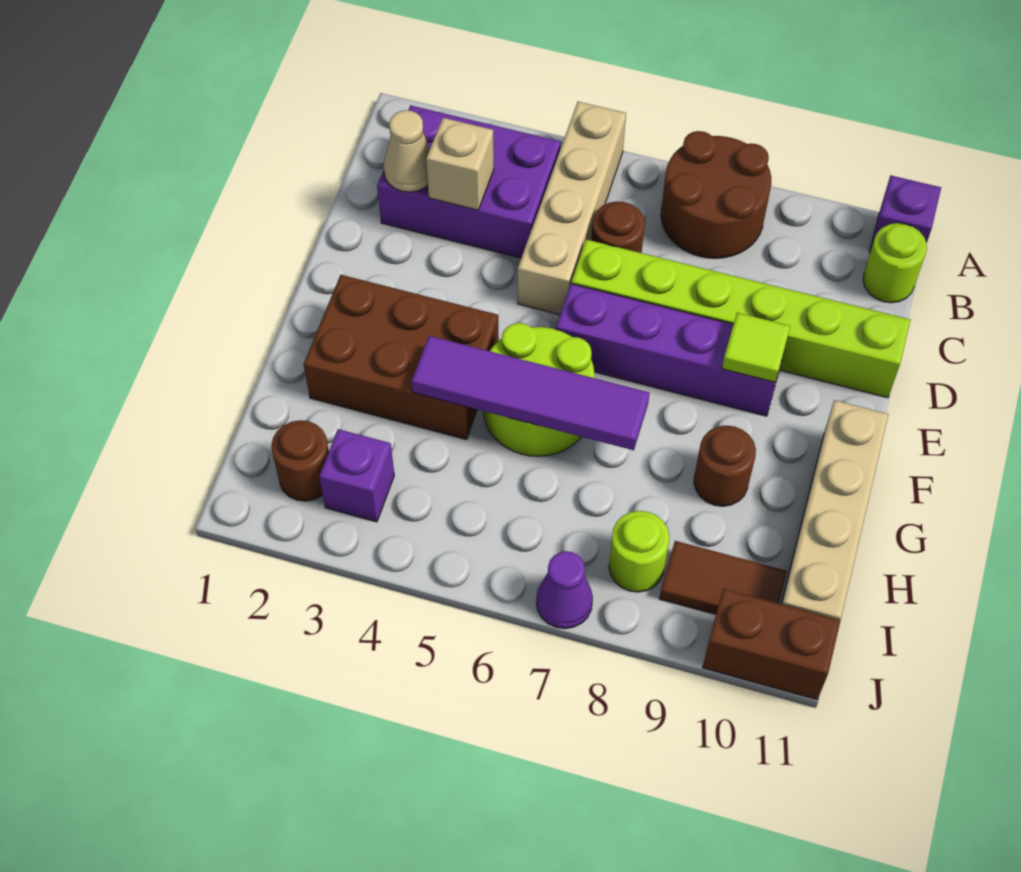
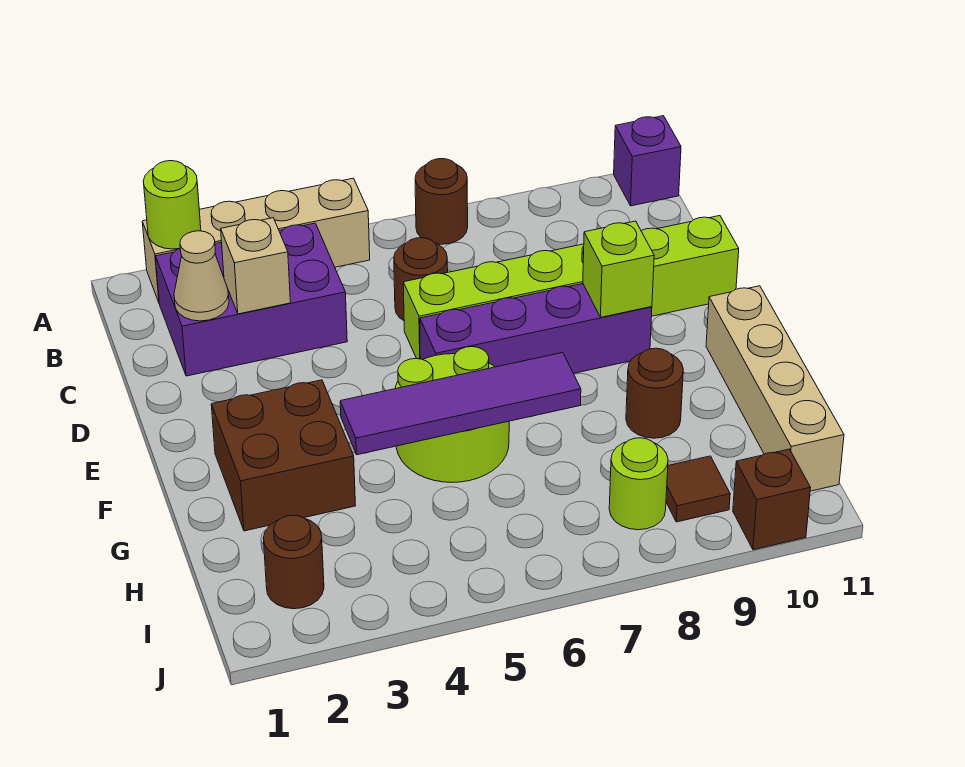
tan brick A5:D5 level 1 -> tan brick A2:A5 level 1
brown round brick A7:B8 level 1 -> brown round brick A7 level 1
lime round brick B11 level 1 -> lime round brick A2 level 2
lime tile E9 level 2 -> lime brick E9 level 2
brown brick F2:G4 level 1 -> brown brick F2:G3 level 1
purple brick I3 level 1 -> none
brown tile I9:I10 level 1 -> brown tile I9 level 1
purple cone J7 level 1 -> none
brown brick J10:J11 level 1 -> brown brick J10 level 1

